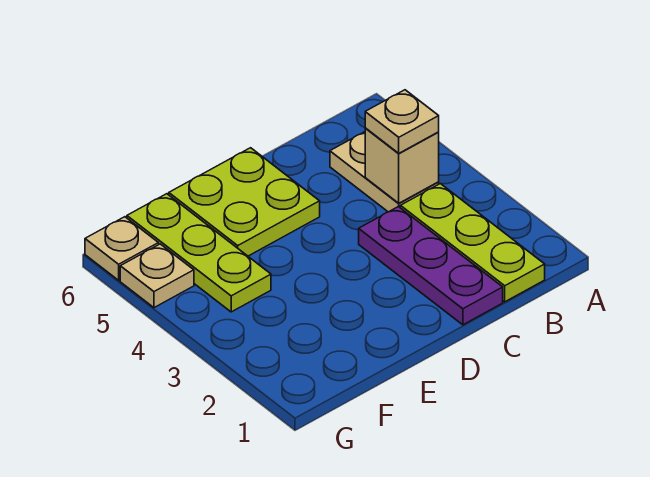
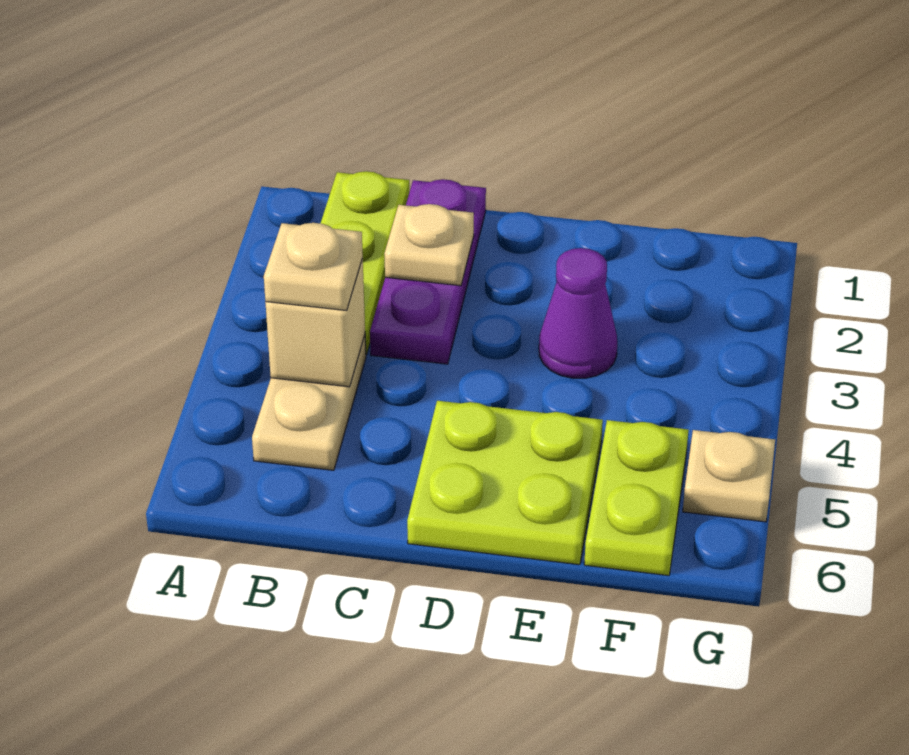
none -> purple cone E3 level 1
lime plate F4:F6 level 1 -> lime plate F5:F6 level 1
tan plate G6 level 1 -> tan plate C2 level 2

